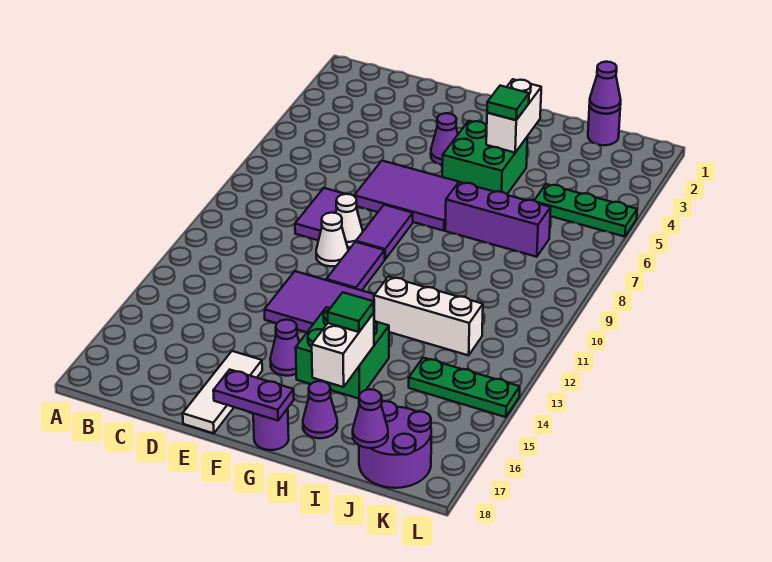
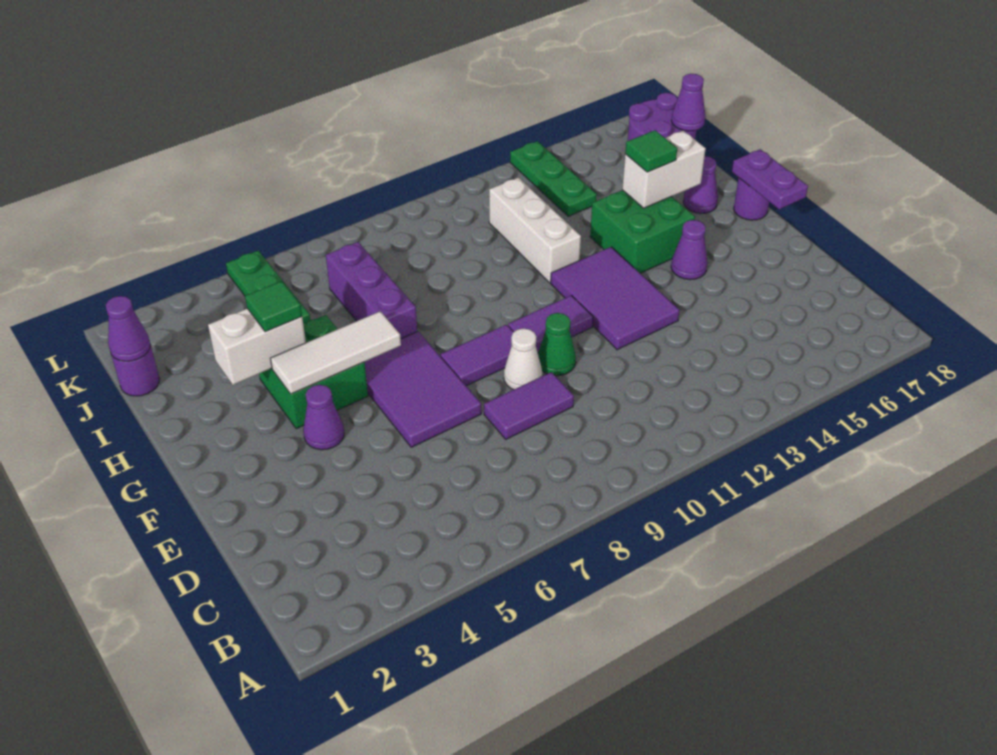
white cone E10 level 1 -> green cone E10 level 1
white tile E16:E18 level 1 -> white tile G4:G6 level 2

